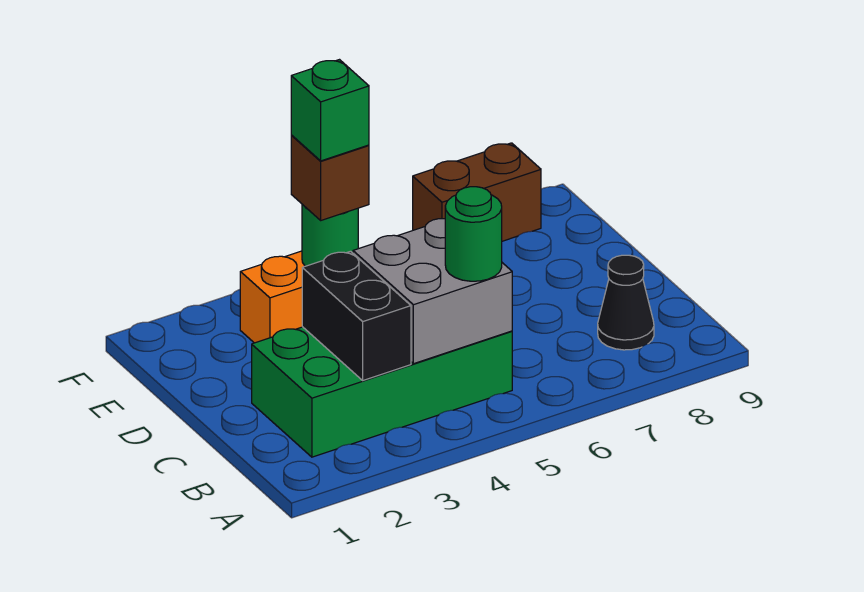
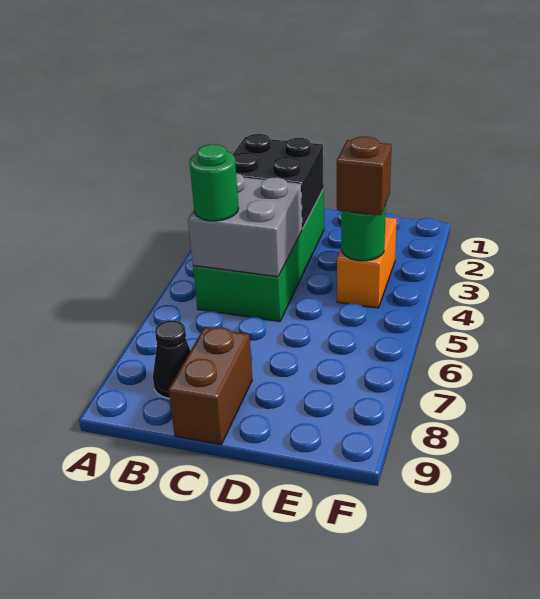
black brick B3:C3 level 2 -> black brick B2:C3 level 2
green brick E4 level 4 -> none
brown brick F7:F8 level 1 -> brown brick C8:C9 level 1

